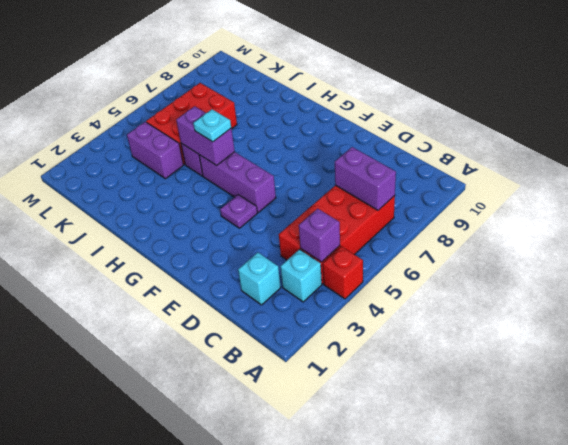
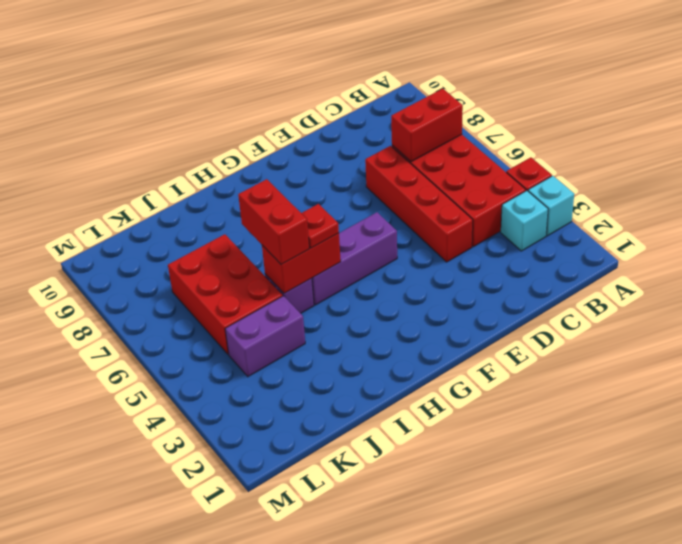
purple brick B4 level 2 -> none
purple brick B7:C7 level 2 -> red brick B7:C7 level 2
cyan brick C2 level 1 -> cyan brick A3 level 1
none -> red brick D4:D7 level 1
purple plate F4 level 1 -> none
purple brick H5:I5 level 2 -> red brick H5:I5 level 2
cyan plate H5 level 3 -> red plate H5 level 3
none -> red brick I5:I6 level 3

